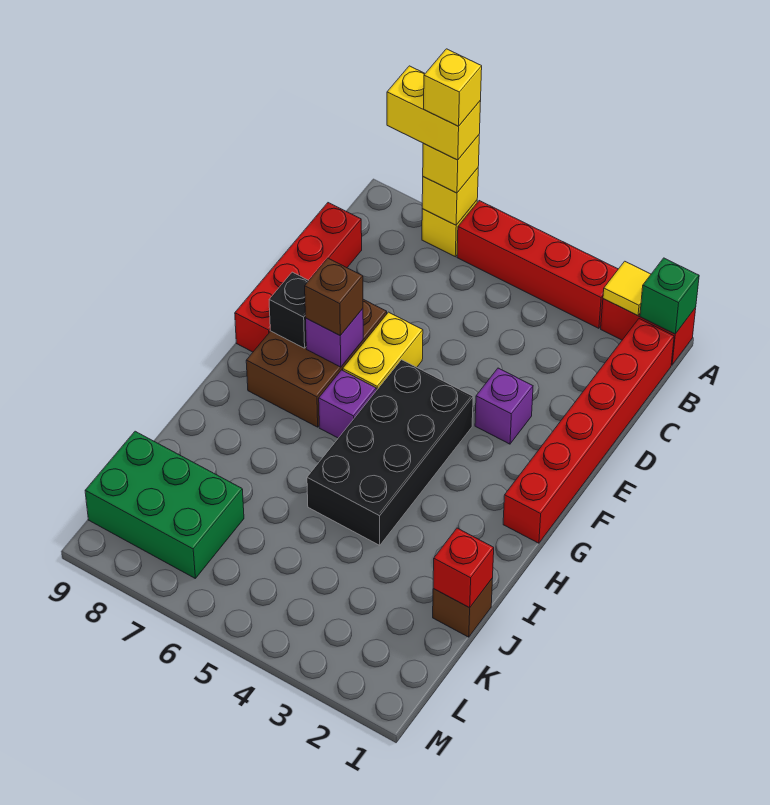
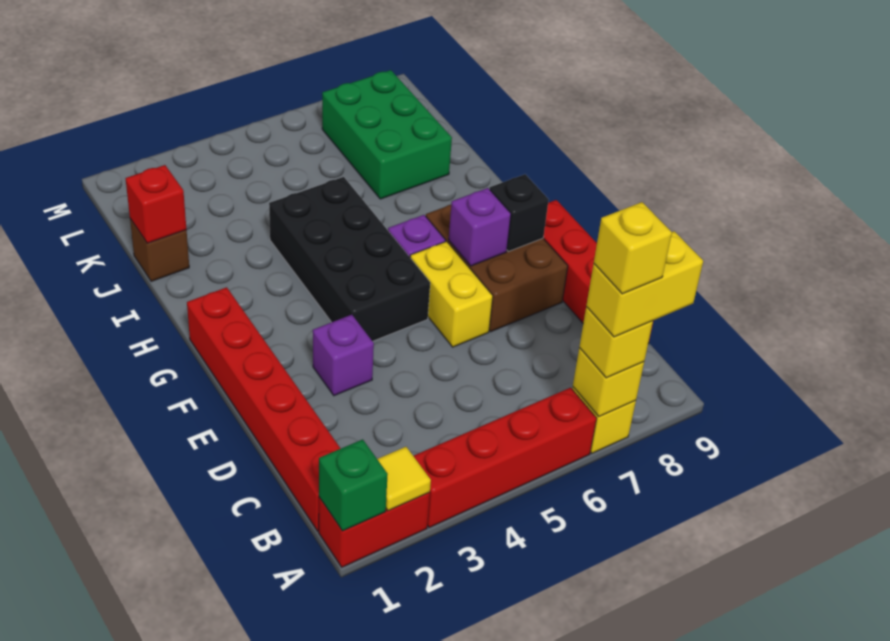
brown brick F7 level 3 -> none
green brick K7:L9 level 1 -> green brick J7:L8 level 1

